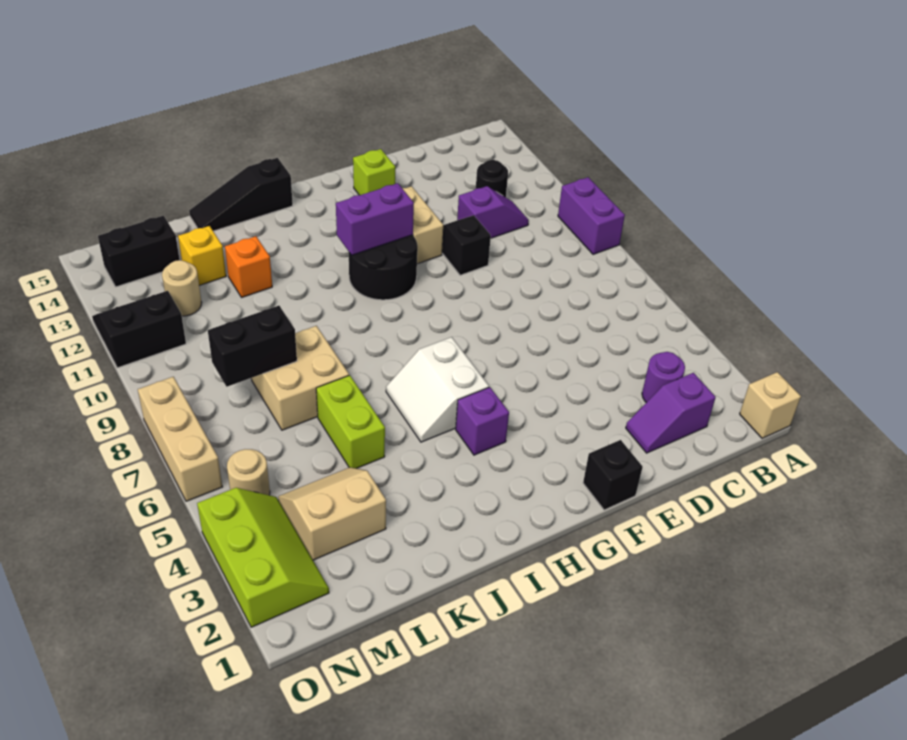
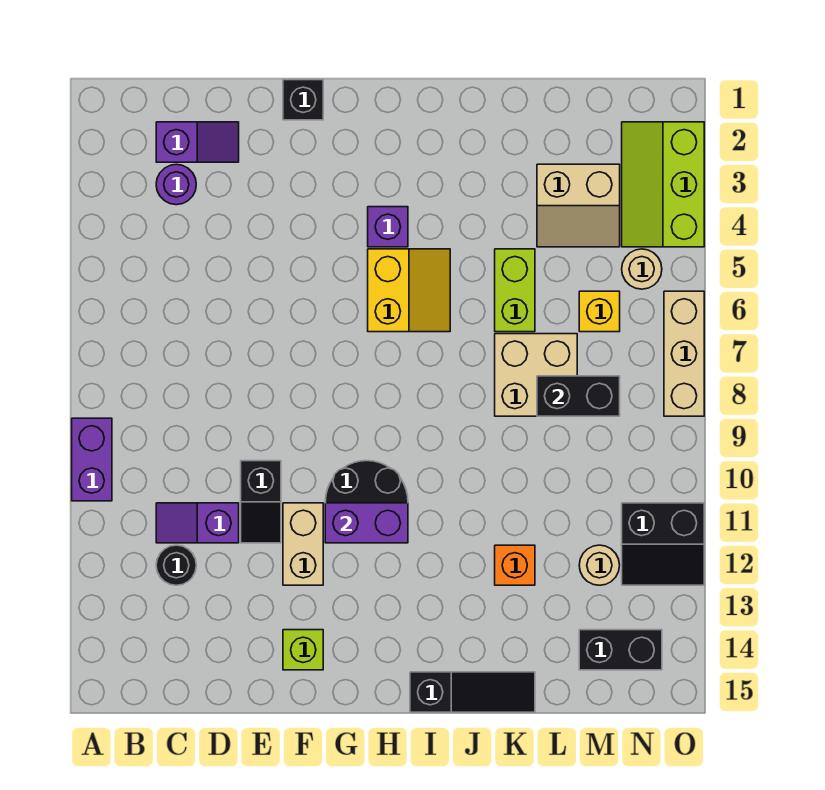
tan brick A1 level 1 -> none
white slope H5:I6 level 1 top H -> yellow slope H5:I6 level 1 top H
yellow brick L13 level 1 -> yellow brick M6 level 1

